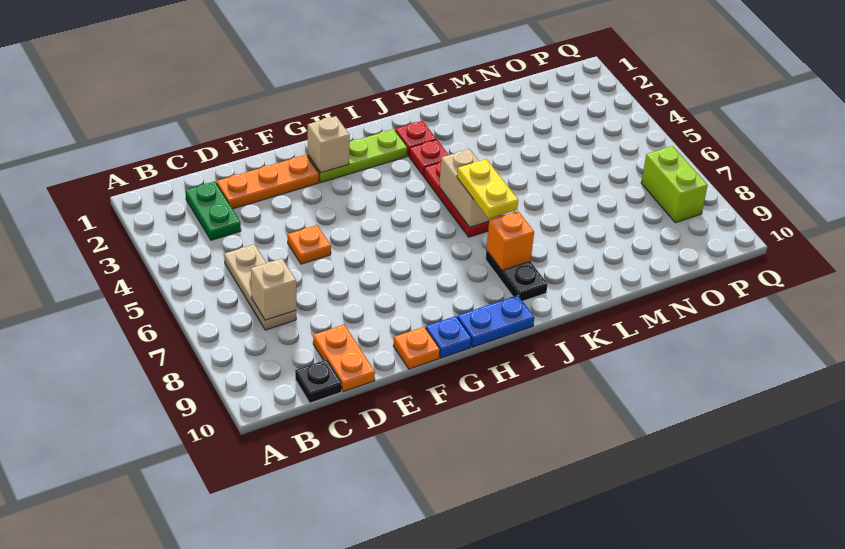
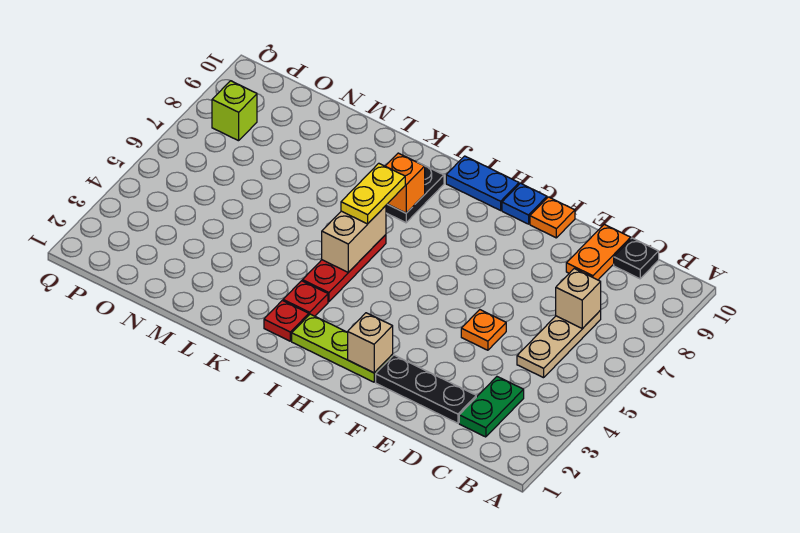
orange plate D2:F2 level 1 -> black plate D2:F2 level 1
lime brick P7:P8 level 1 -> lime brick P8 level 1

